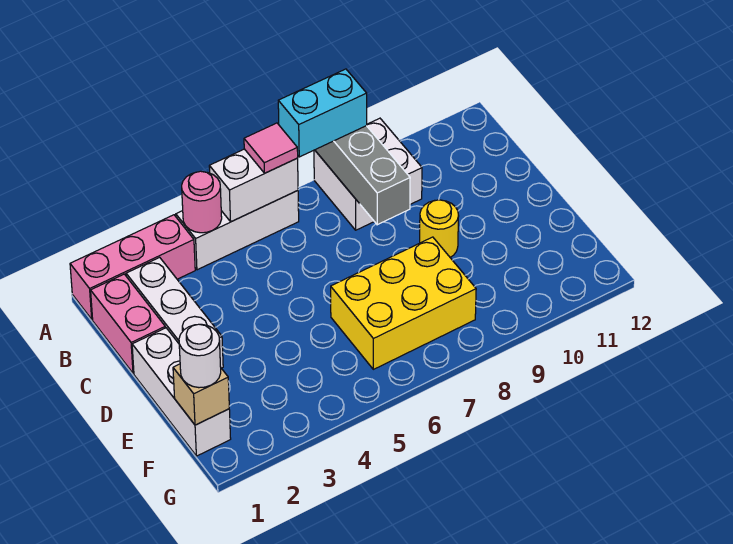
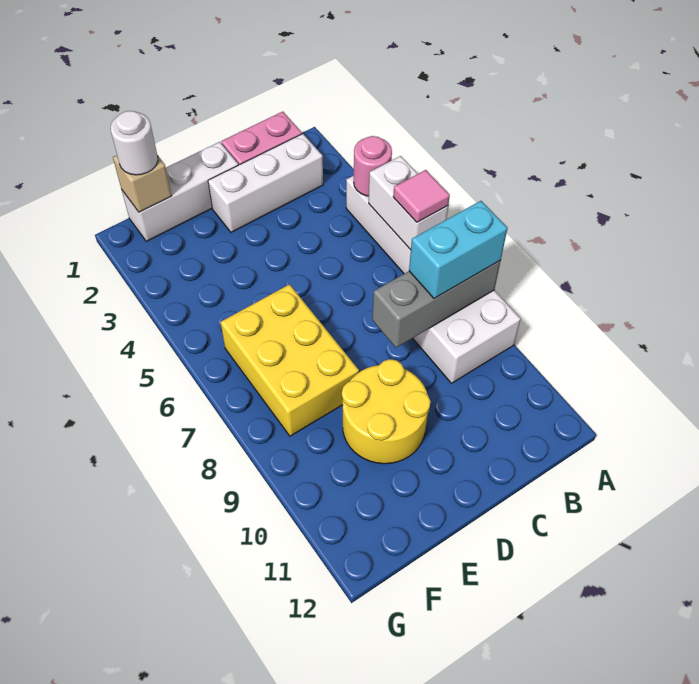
pink brick A1:A3 level 1 -> none
cyan brick A7:A8 level 3 -> cyan brick A8:B8 level 3
yellow round brick D9 level 1 -> yellow round brick D9:E10 level 1

